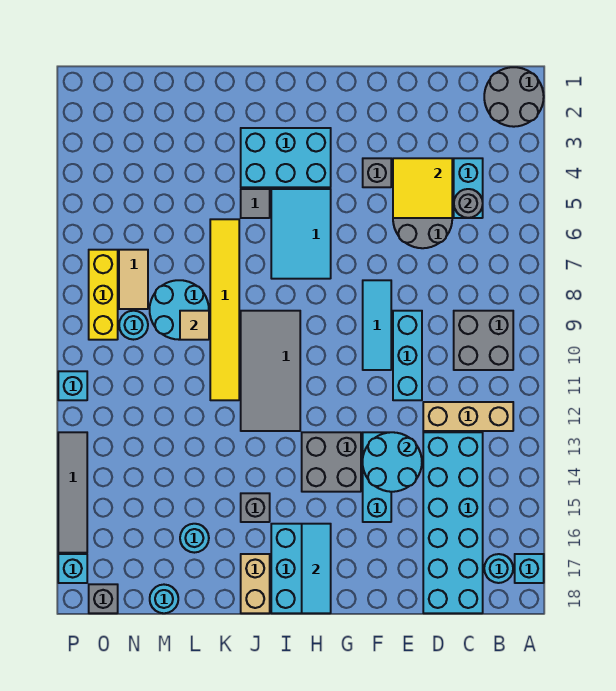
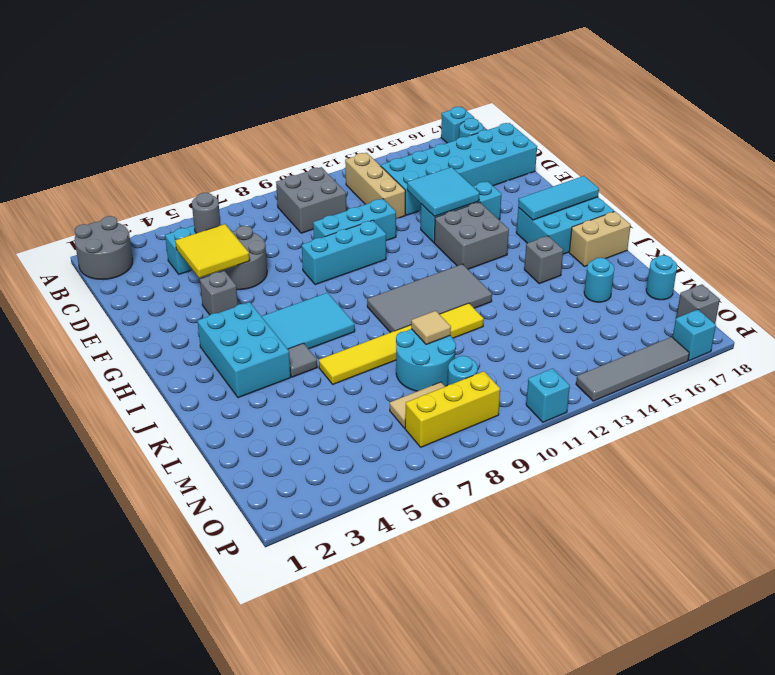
cyan round brick E13:F14 level 2 -> cyan tile E13:F14 level 2
cyan tile F8:F10 level 1 -> cyan brick F8:F10 level 1

